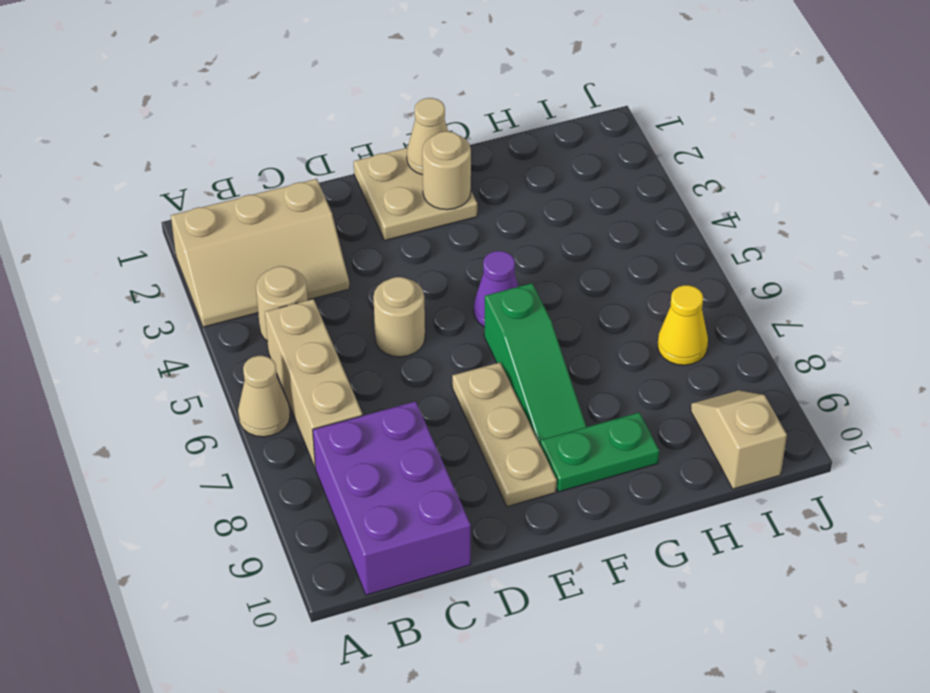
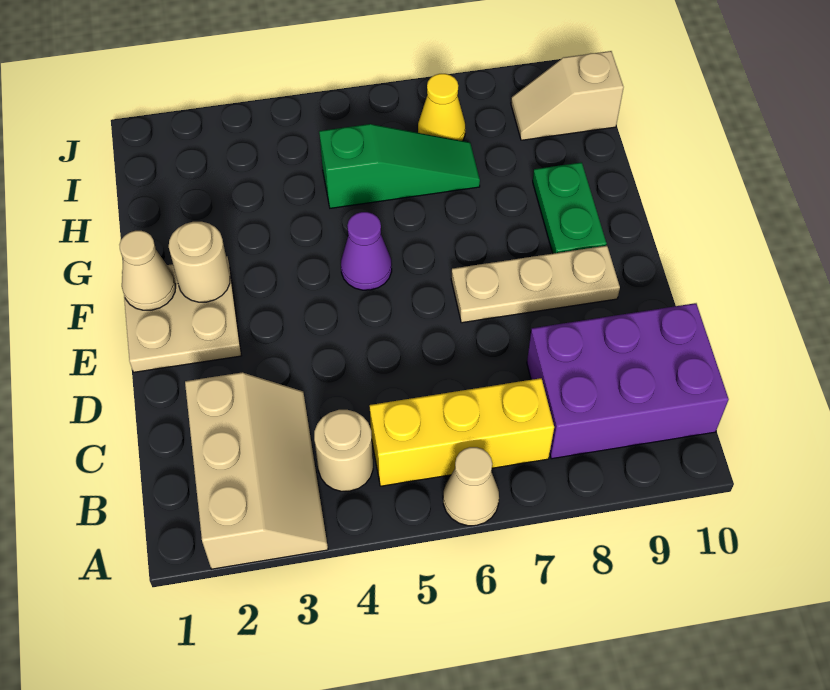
tan brick B5:B7 level 1 -> yellow brick B5:B7 level 1
tan round brick D5 level 1 -> none
green slope F6:F8 level 1 top 6 -> green slope H5:H7 level 1 top 5

